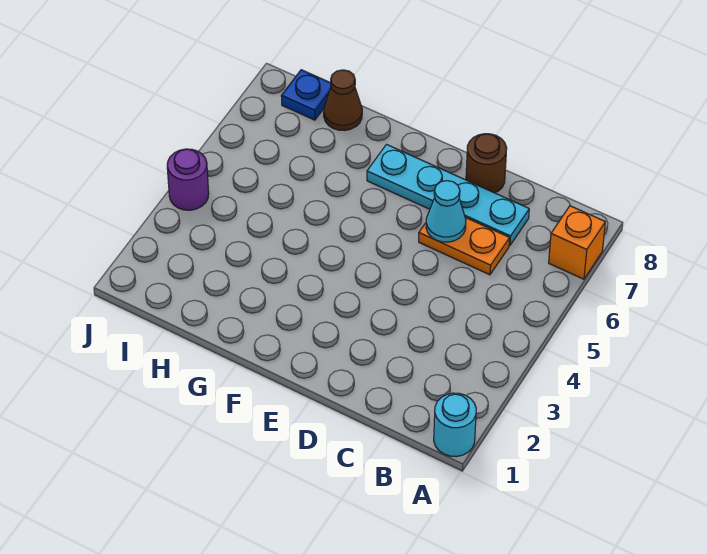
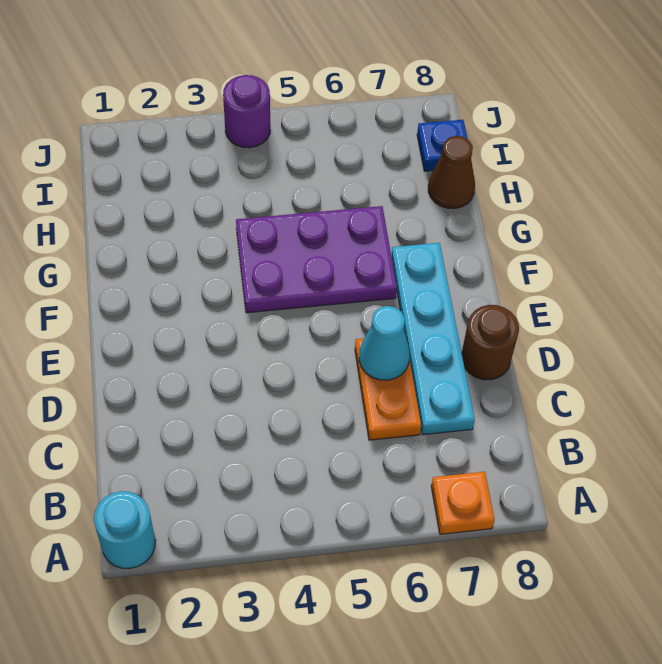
orange brick A7 level 1 -> orange plate A7 level 1
none -> purple plate F4:G6 level 1

